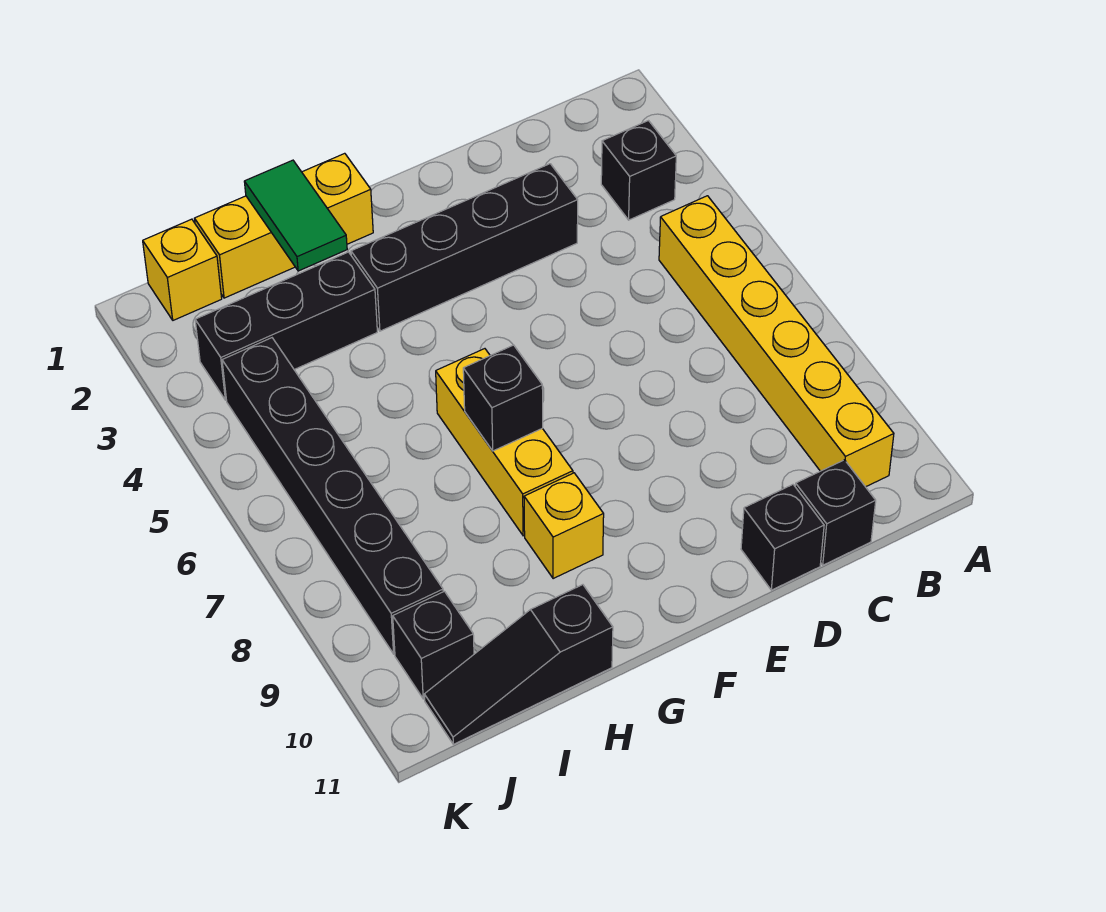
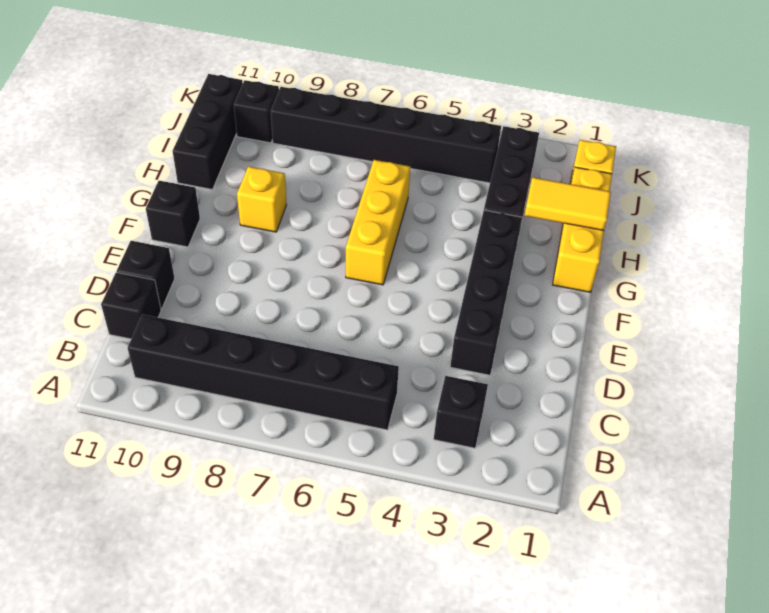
yellow brick B5:B10 level 1 -> black brick B5:B10 level 1
yellow brick G6:G8 level 1 -> yellow brick F6:H6 level 1
black brick G7 level 2 -> black brick F11 level 1
green tile H1:H2 level 2 -> yellow tile H1:H2 level 2
black slope H11:J11 level 1 top H -> black brick H11:J11 level 1

